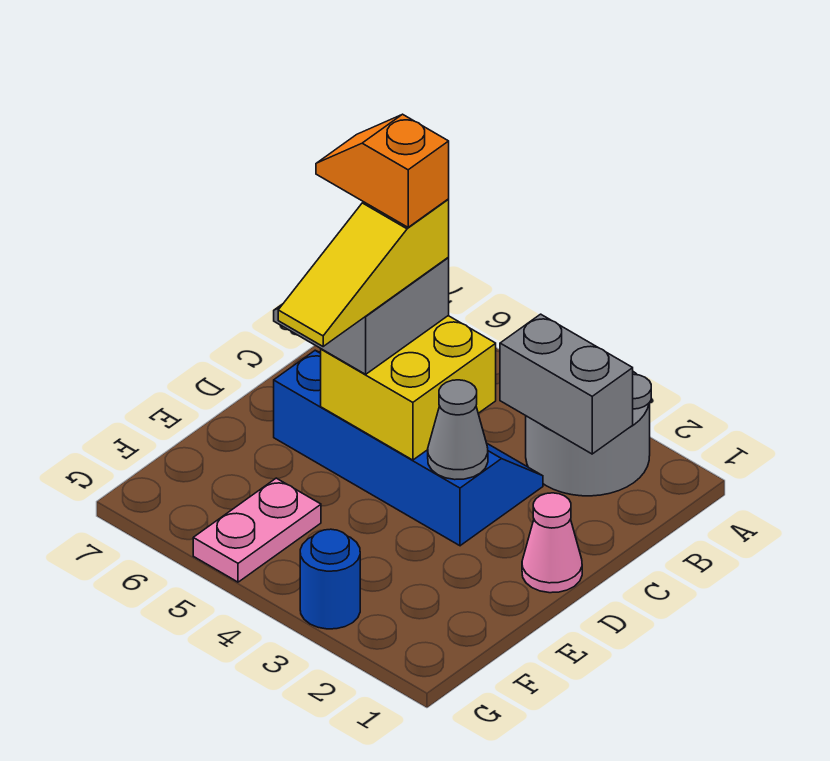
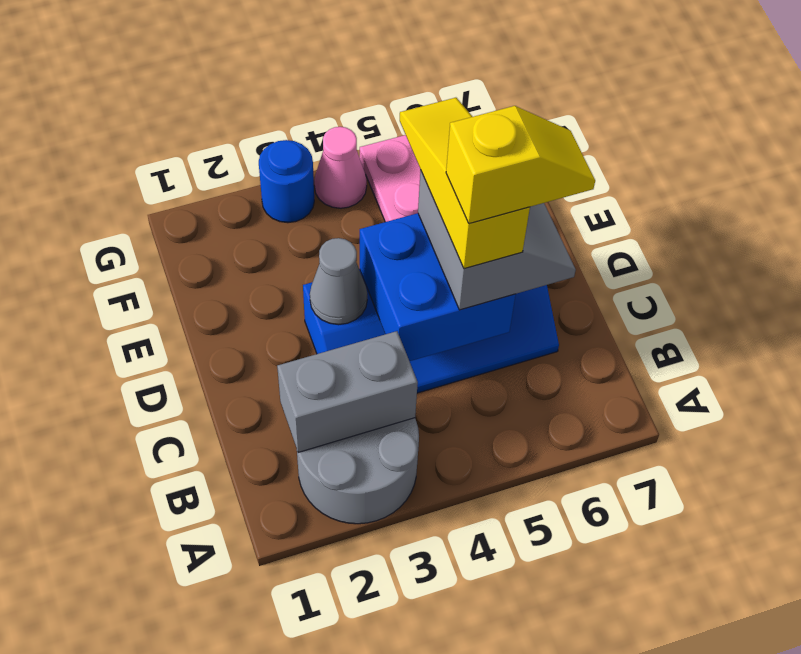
yellow brick C4:D5 level 2 -> blue brick C4:D5 level 2
orange slope C5:C6 level 5 top 5 -> yellow slope C5:C6 level 5 top 5
pink cone D1 level 1 -> pink cone G4 level 1

